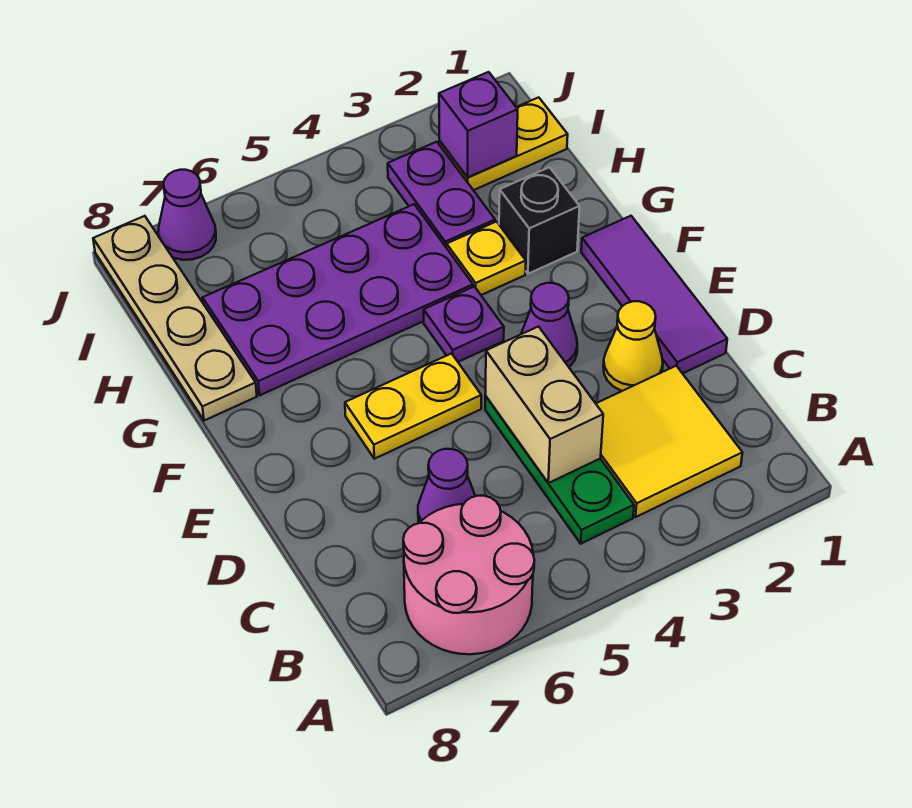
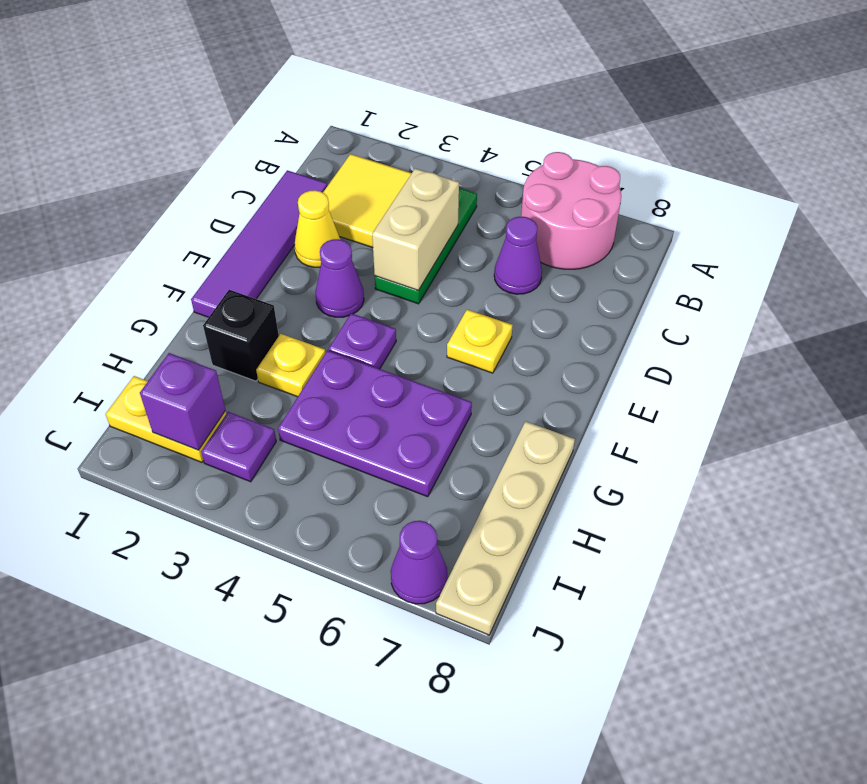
purple tile D1:F1 level 1 -> purple tile C1:F1 level 1
yellow plate E5:E6 level 1 -> yellow plate E6 level 1
purple plate G4:H7 level 1 -> purple plate G4:H6 level 1
purple plate H3:I3 level 1 -> purple plate I3 level 1

